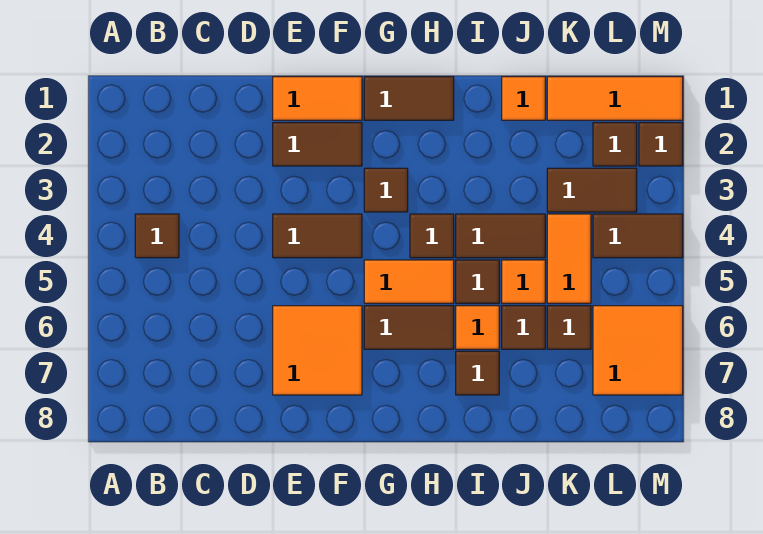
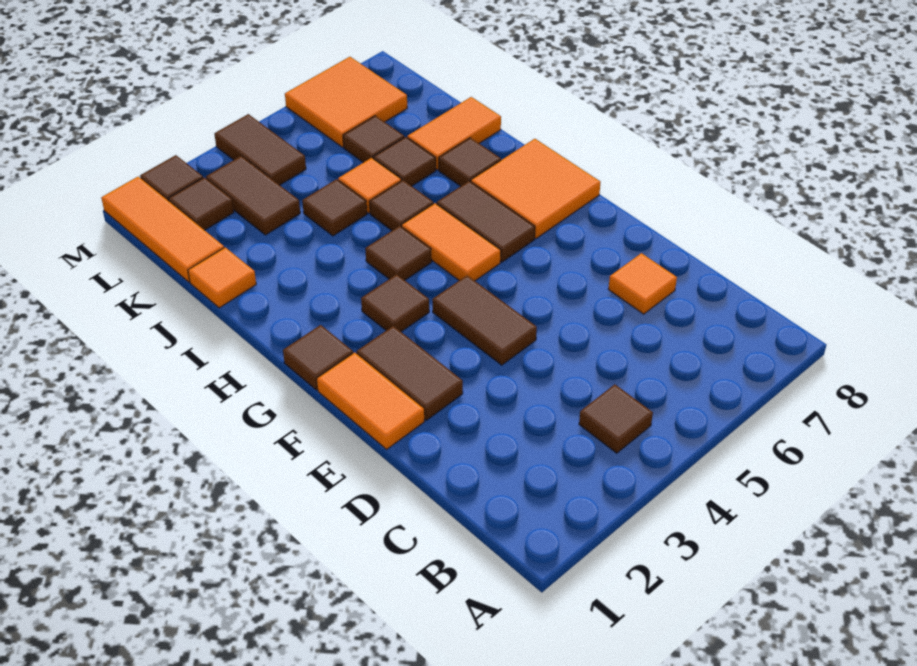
orange tile E6:F7 level 1 -> orange tile G7:H8 level 1
brown tile G1:H1 level 1 -> brown tile G1 level 1
brown tile I4:J4 level 1 -> brown tile J4 level 1
orange tile I6 level 1 -> orange tile D7 level 1
orange tile K4:K5 level 1 -> orange tile J7:J8 level 1

